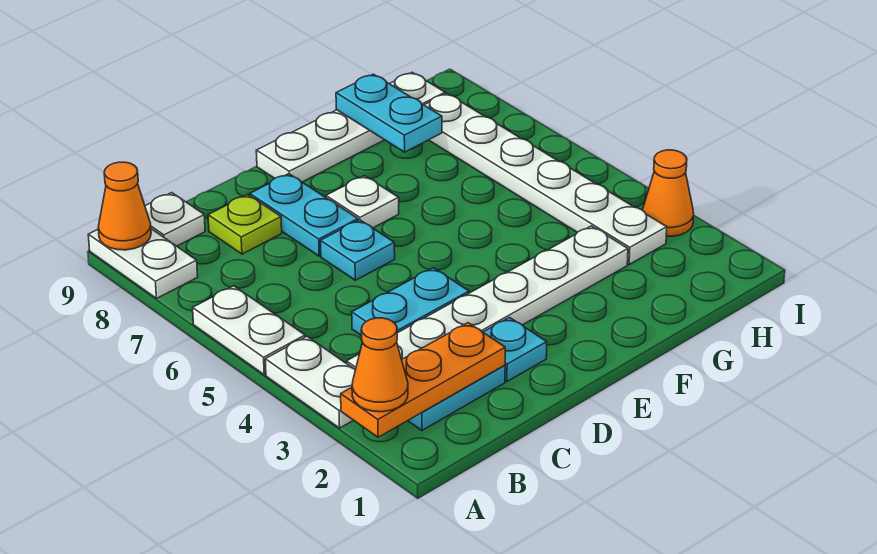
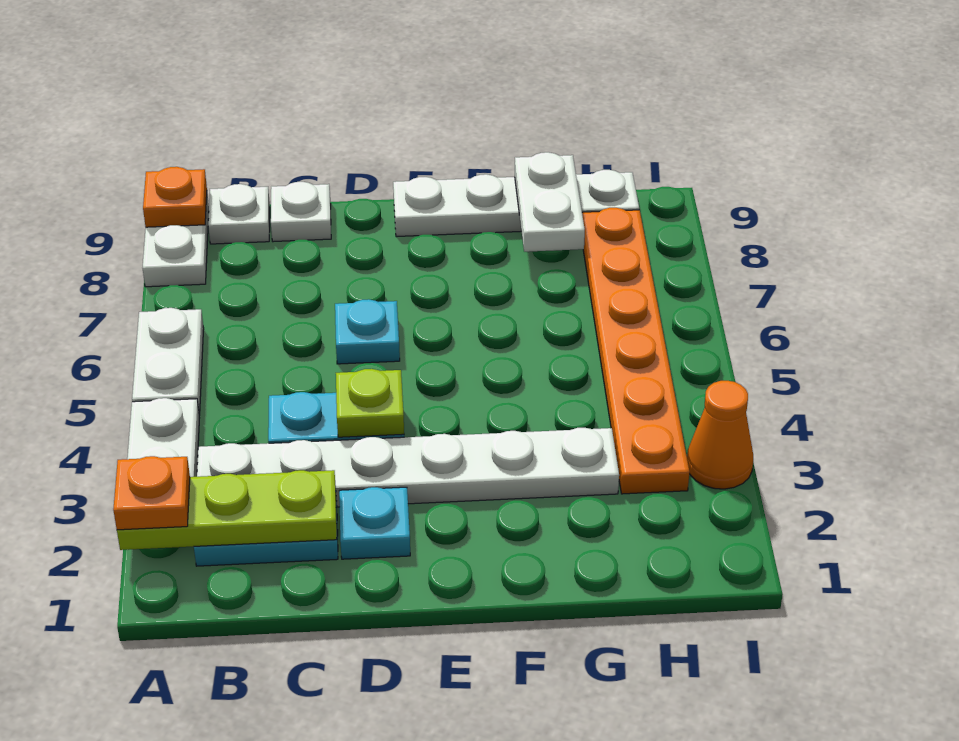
orange plate A2:C2 level 2 -> lime plate A2:C2 level 2
orange cone A2 level 3 -> orange plate A2 level 3
orange cone A9 level 2 -> orange plate A9 level 2
lime plate C8 level 1 -> lime plate D4 level 2
cyan plate D7:D8 level 1 -> none
white plate E7 level 1 -> white plate C9 level 1
cyan plate G8:G9 level 2 -> white plate G8:G9 level 2
white plate H3:H8 level 1 -> orange plate H3:H8 level 1

